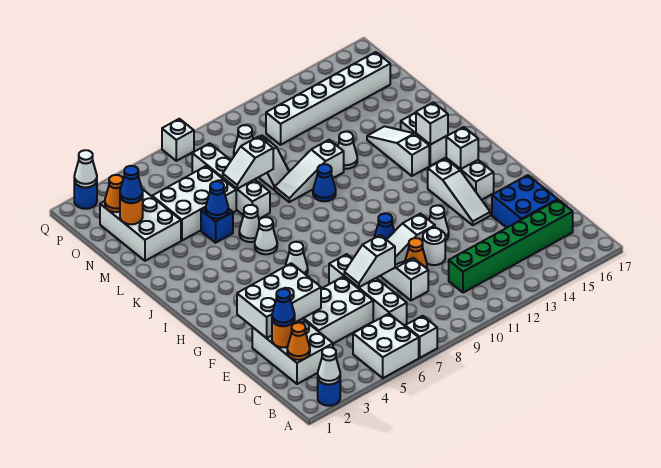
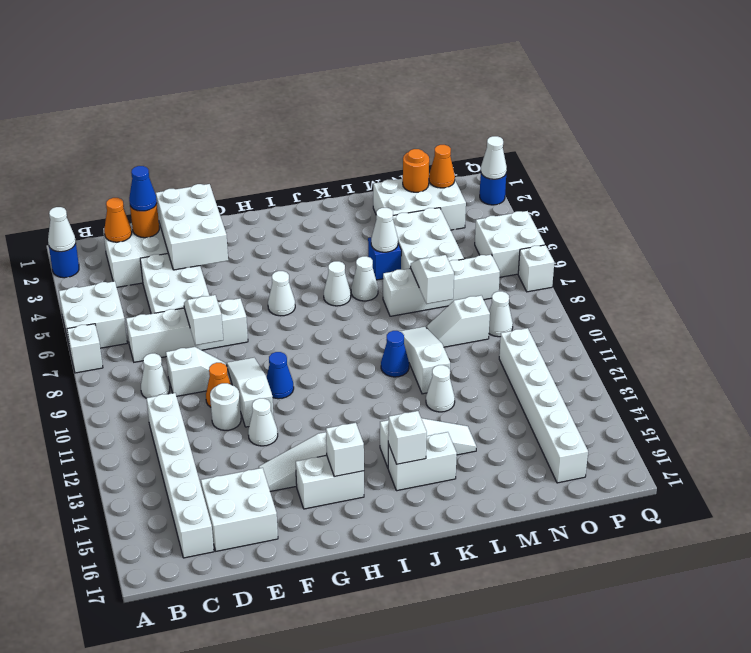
none -> white cone C9 level 1
green brick C11:C16 level 1 -> white brick C11:C16 level 1
blue brick D15:E16 level 1 -> white brick D15:E16 level 1
blue cone L5 level 2 -> white cone L5 level 2
blue cone N2 level 3 -> none
none -> white brick P5:Q6 level 1

